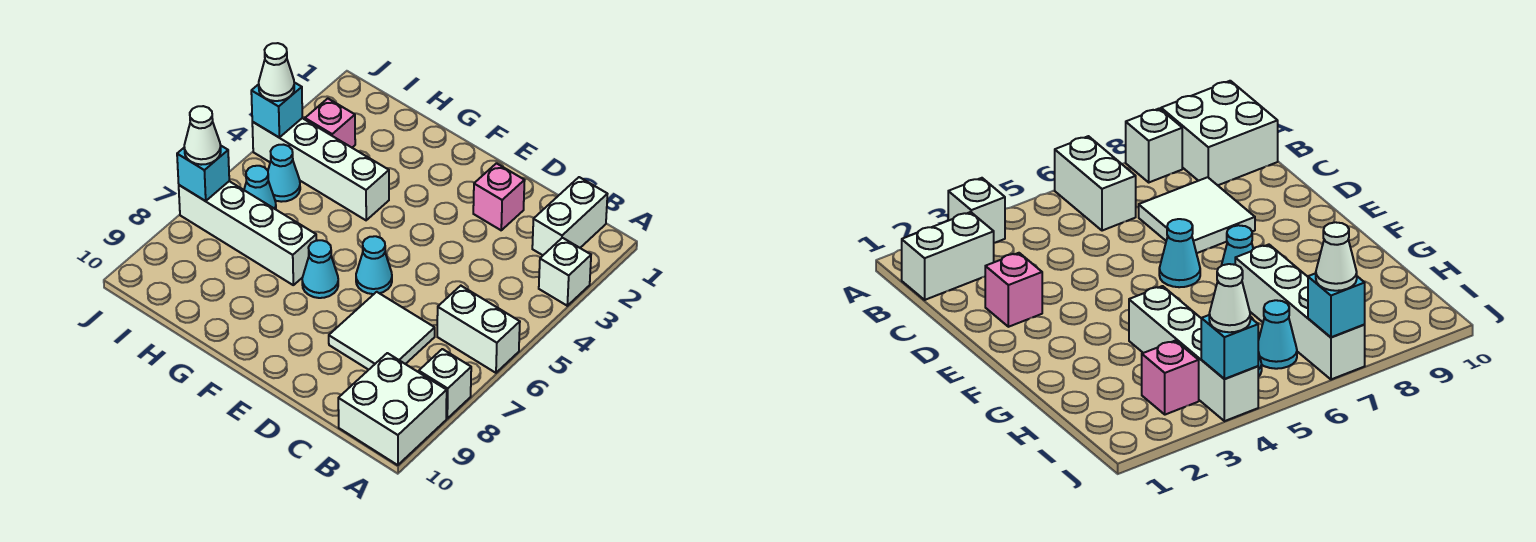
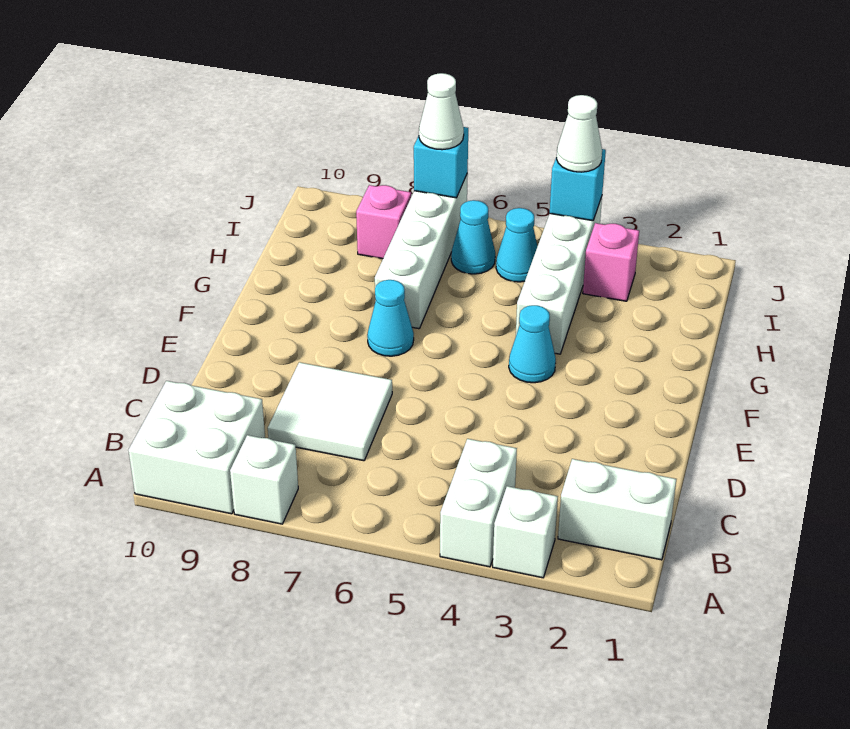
white brick A6:B6 level 1 -> white brick A4:B4 level 1
pink brick D2 level 1 -> pink brick I8 level 1
cyan cone E6 level 1 -> cyan cone F4 level 1

